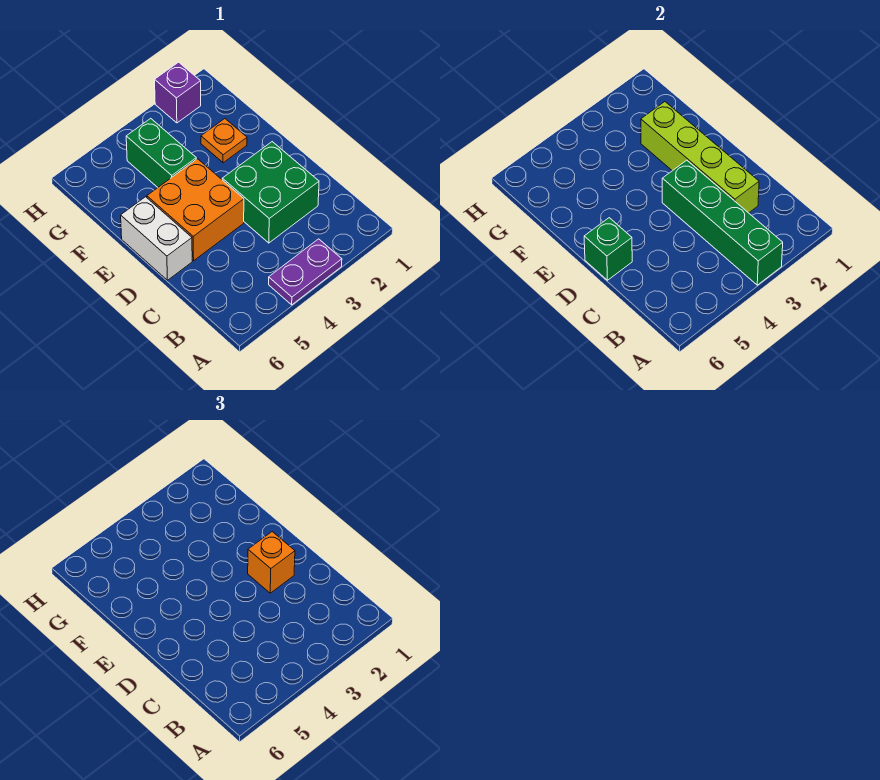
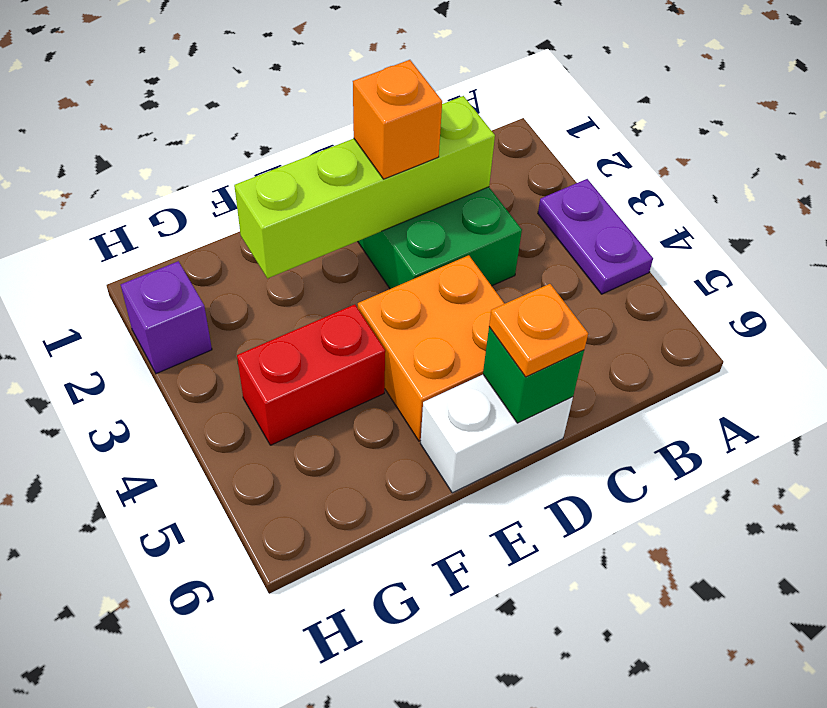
green brick A3:D3 level 2 -> none
orange plate F2 level 1 -> orange plate D6 level 3
green brick F4:G4 level 1 -> red brick F4:G4 level 1

